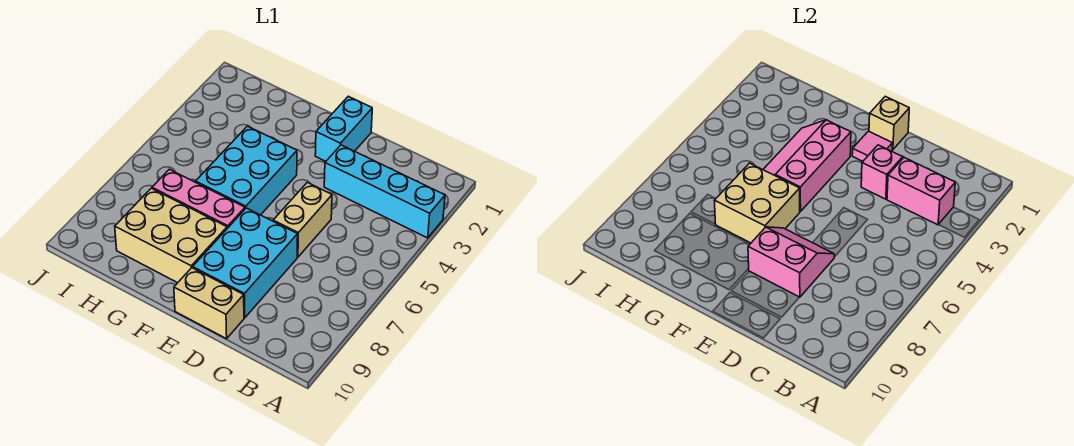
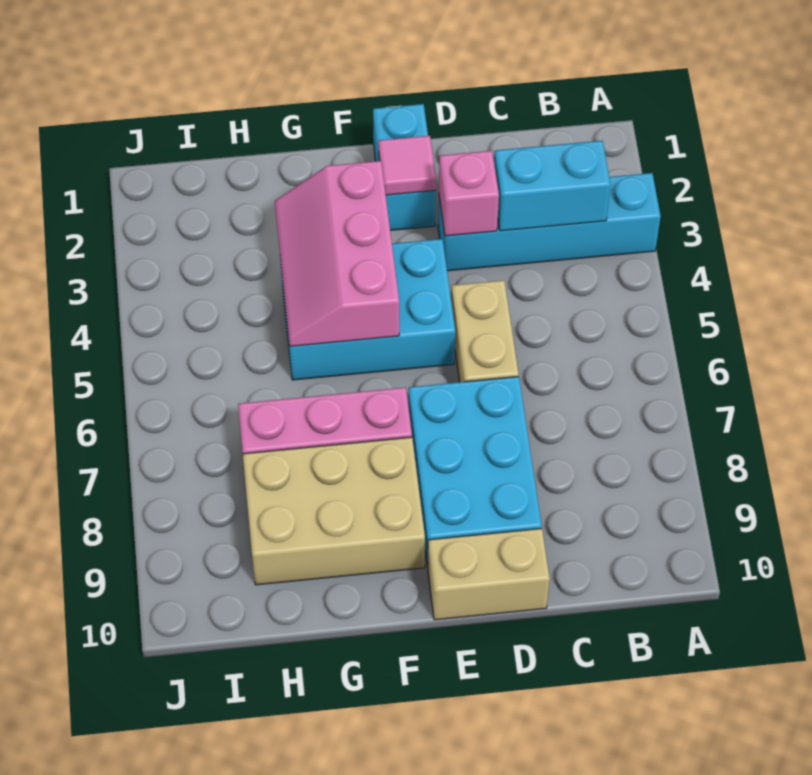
pink brick B3:C3 level 2 -> cyan brick B3:C3 level 2
pink slope D7:E8 level 2 top 8 -> none
tan brick E1 level 2 -> none
cyan brick F4:G6 level 1 -> cyan brick E4:G5 level 1
tan brick F6:G7 level 2 -> none

